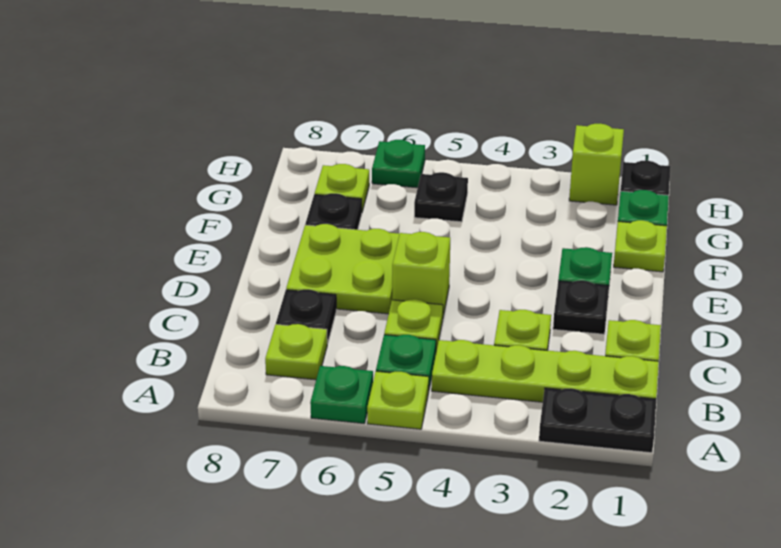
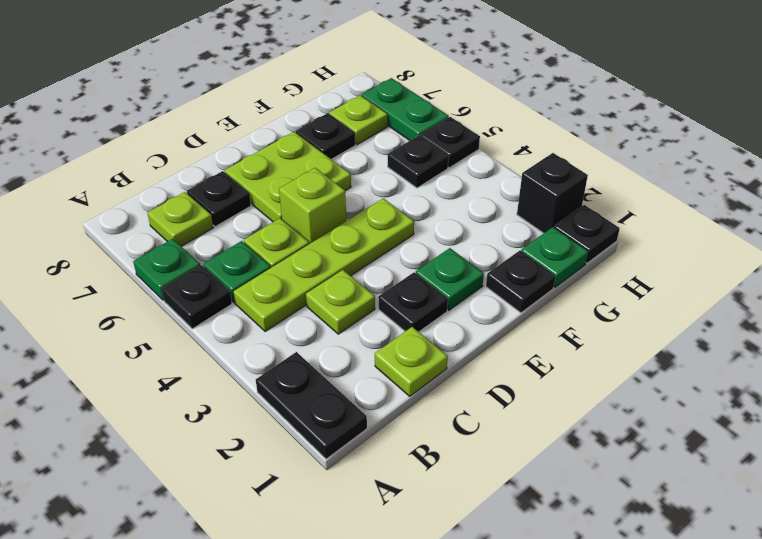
lime plate A5 level 1 -> black plate A5 level 1
lime plate B1:B4 level 1 -> lime plate B4:E4 level 1
lime plate F1 level 1 -> black plate F1 level 1
lime brick H2 level 1 -> black brick H2 level 1
none -> black plate H5 level 1
green plate H6 level 1 -> green plate H6:H7 level 1

